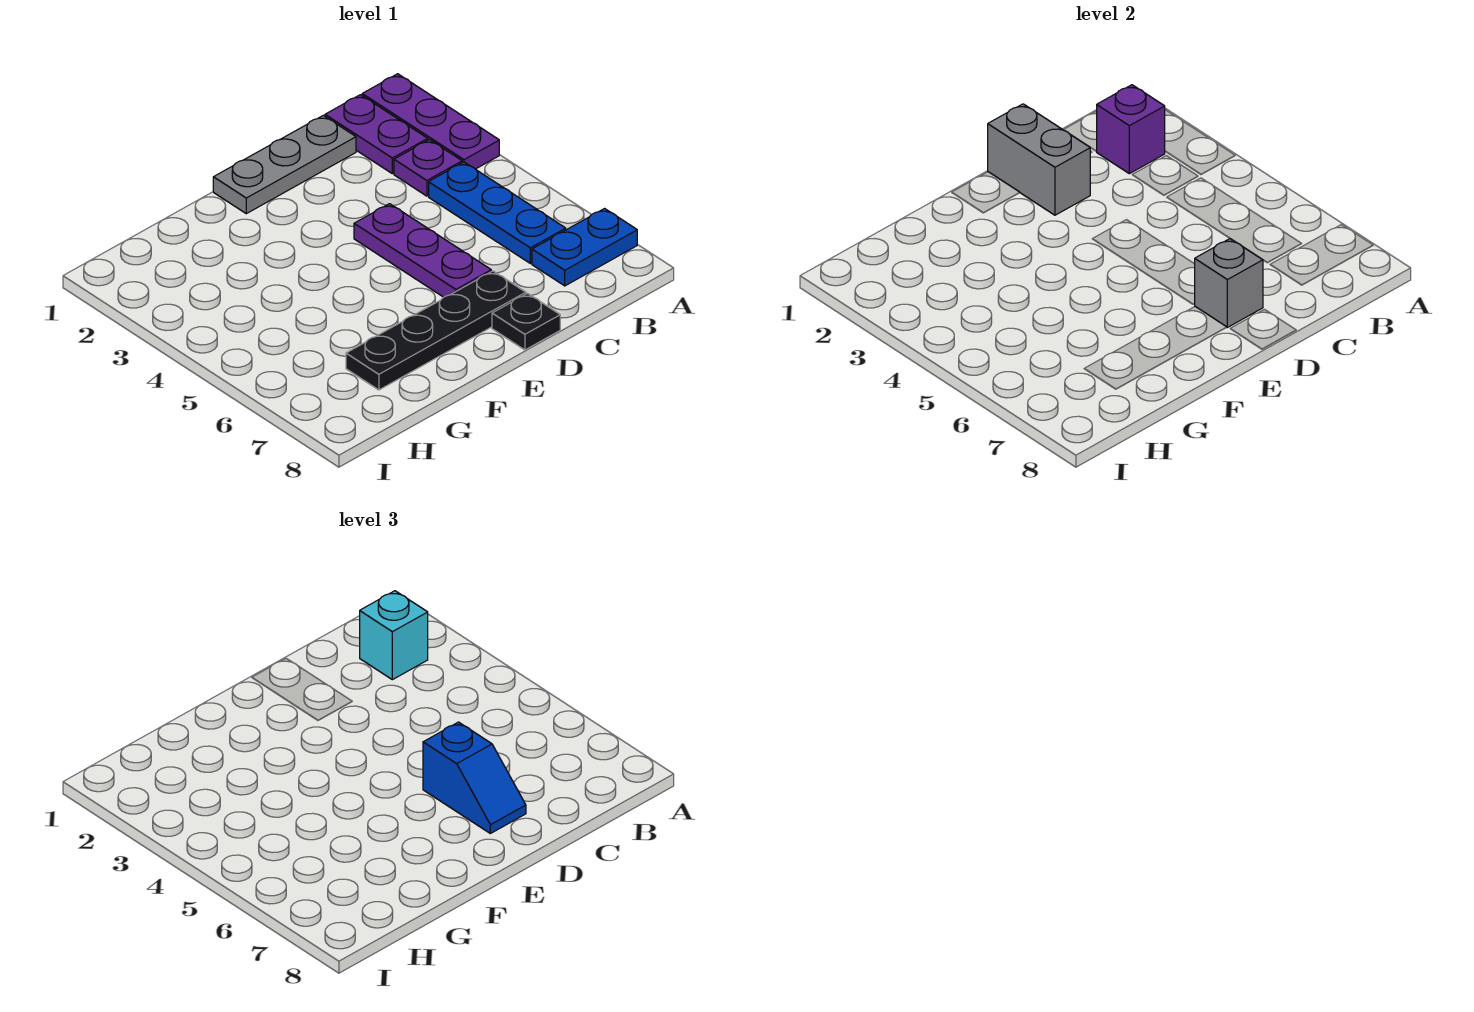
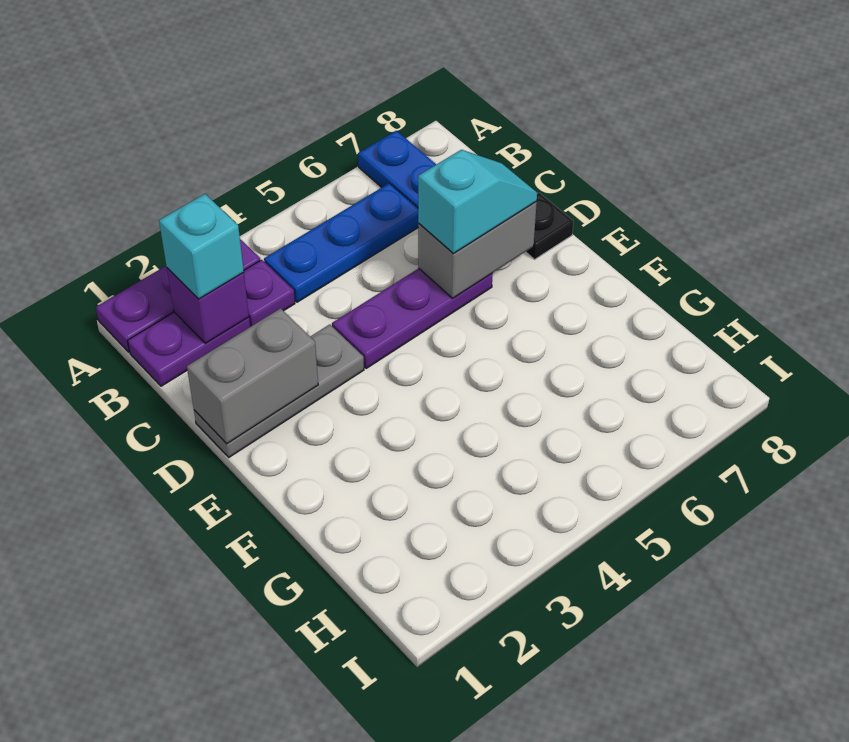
grey plate C1:E1 level 1 -> grey plate D1:D3 level 1
blue slope D6:D7 level 3 top 6 -> cyan slope D6:D7 level 3 top 6
black plate D7:G7 level 1 -> none
grey brick D7 level 2 -> grey brick D6:D7 level 2

